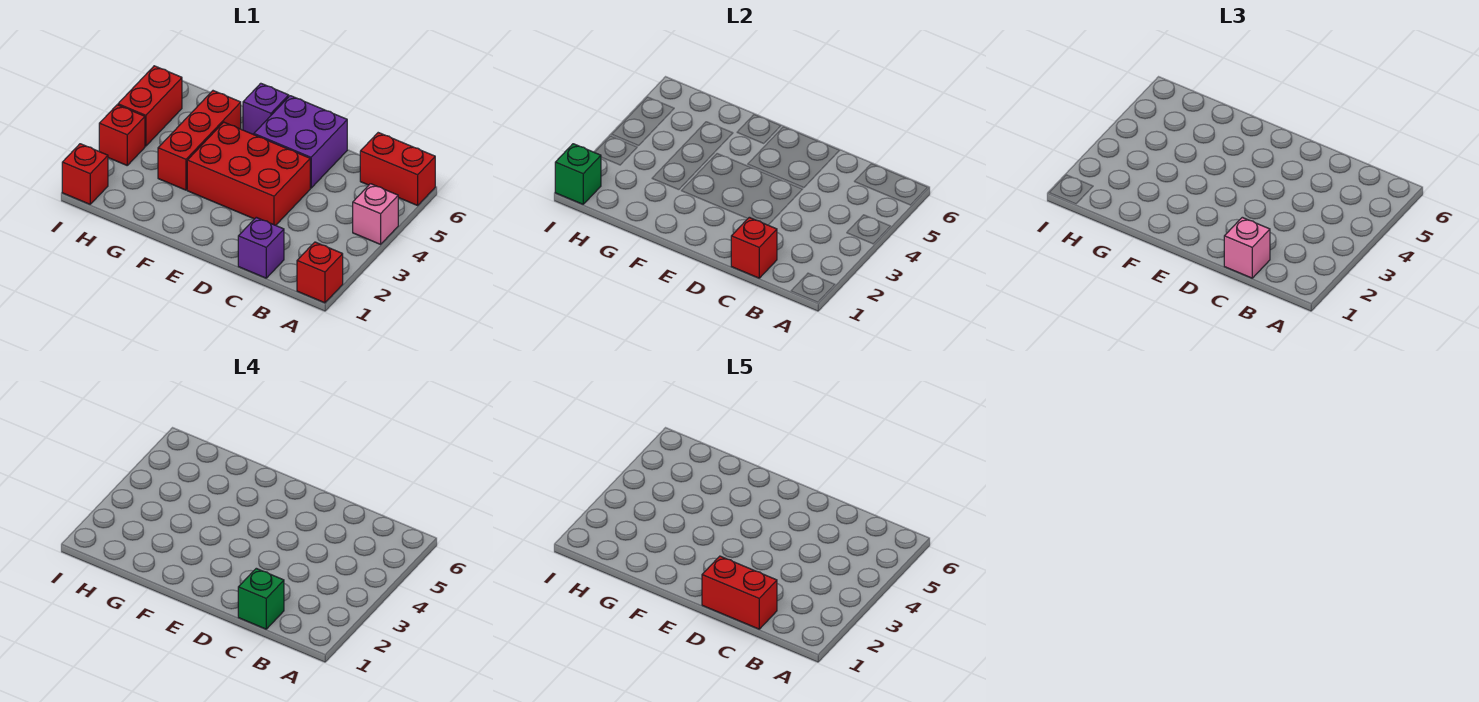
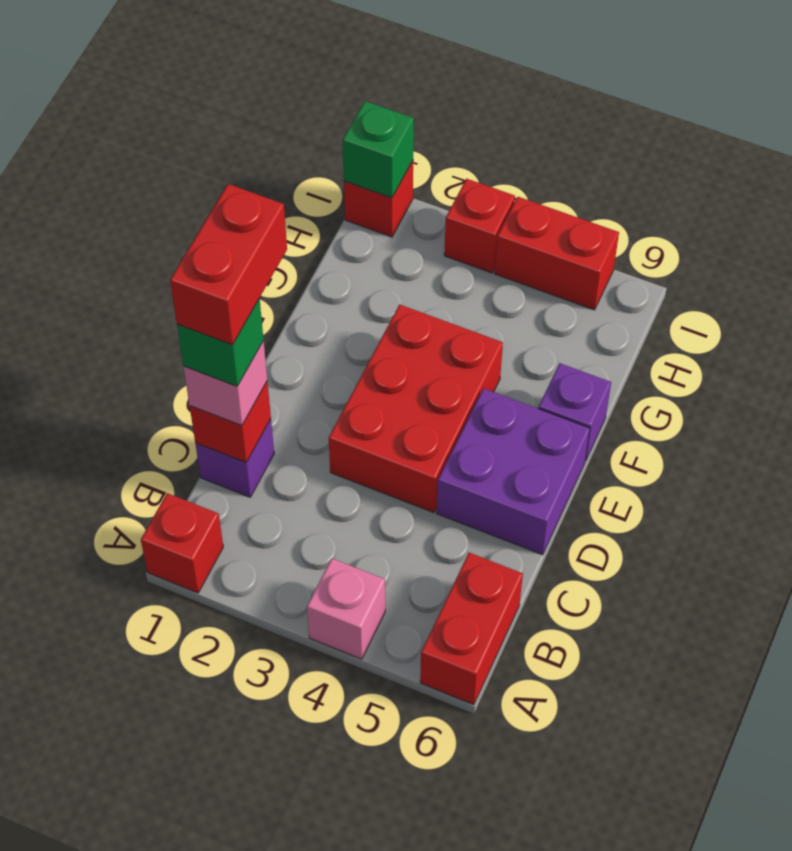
red brick G3:G5 level 1 -> none

